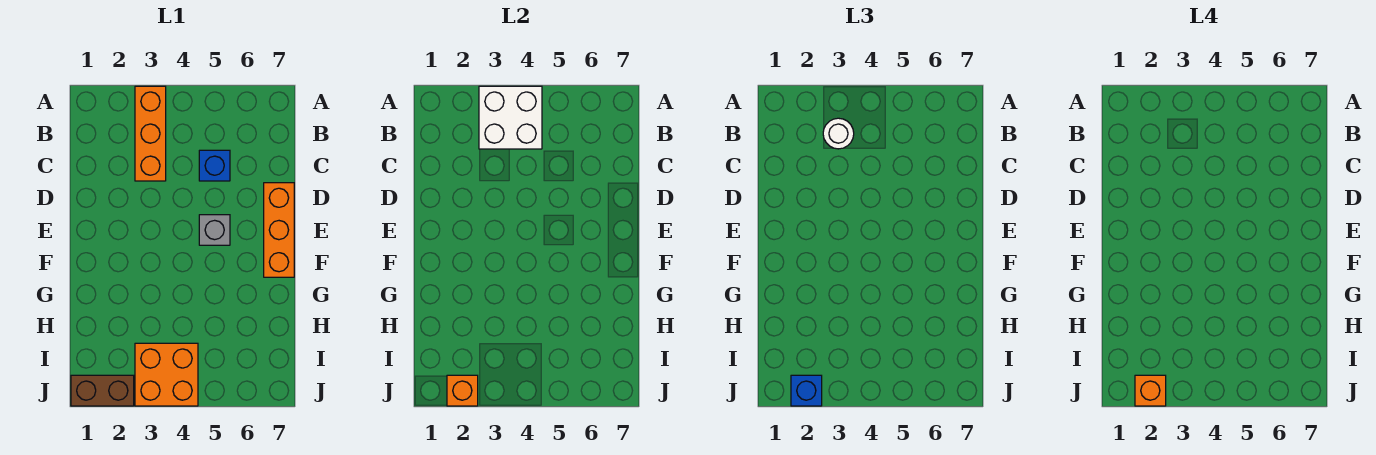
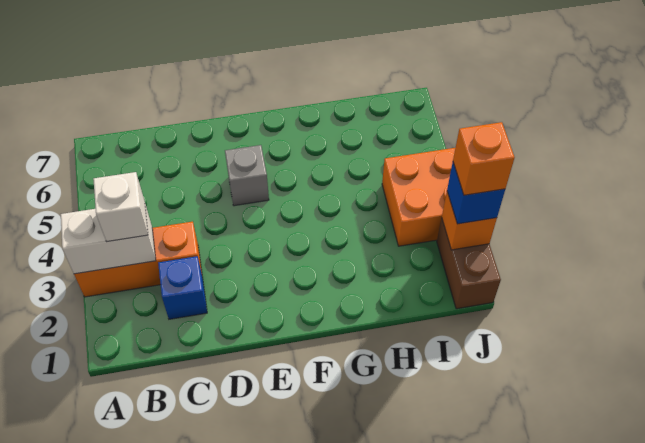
white brick A3:B4 level 2 -> white brick A3:B3 level 2
white round brick B3 level 3 -> white brick B3 level 3
blue brick C5 level 1 -> blue brick C2 level 1
orange brick D7:F7 level 1 -> none

